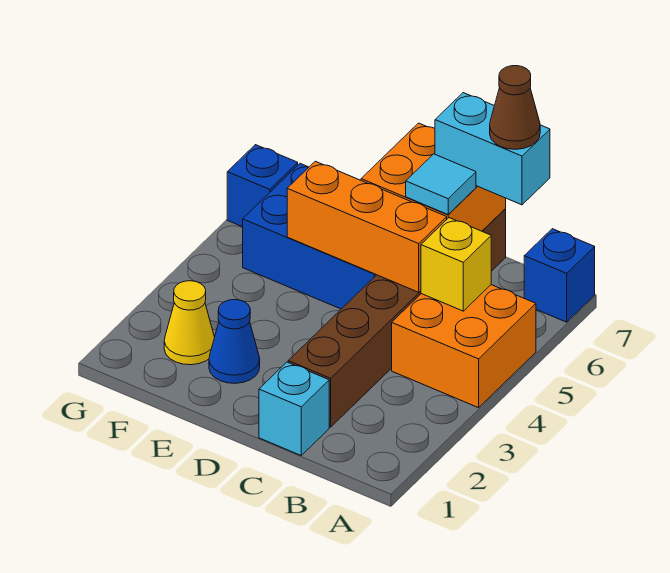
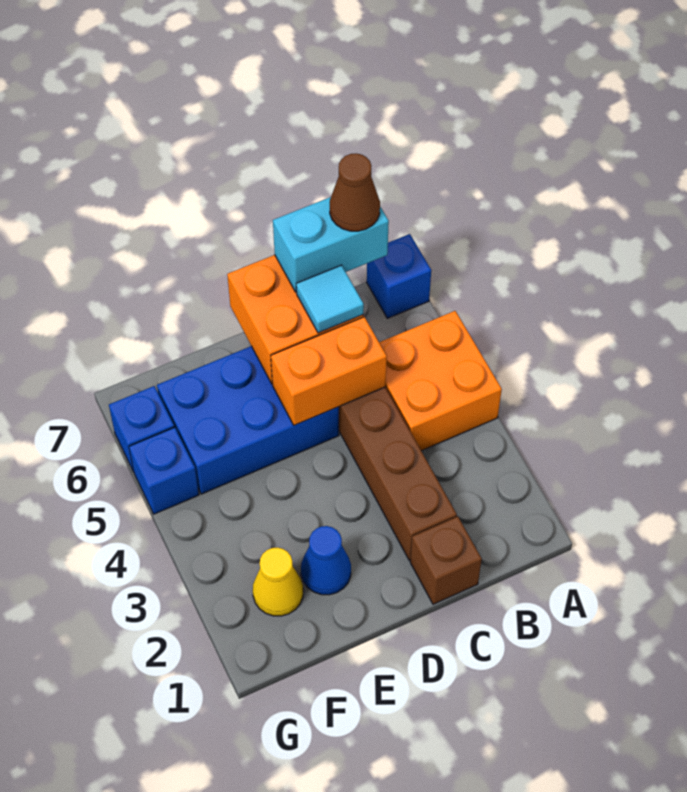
yellow brick B5 level 2 -> none
cyan brick C1 level 1 -> brown brick C1 level 1
orange brick C5:E5 level 2 -> orange brick C5:D5 level 2
none -> blue brick G5 level 1

